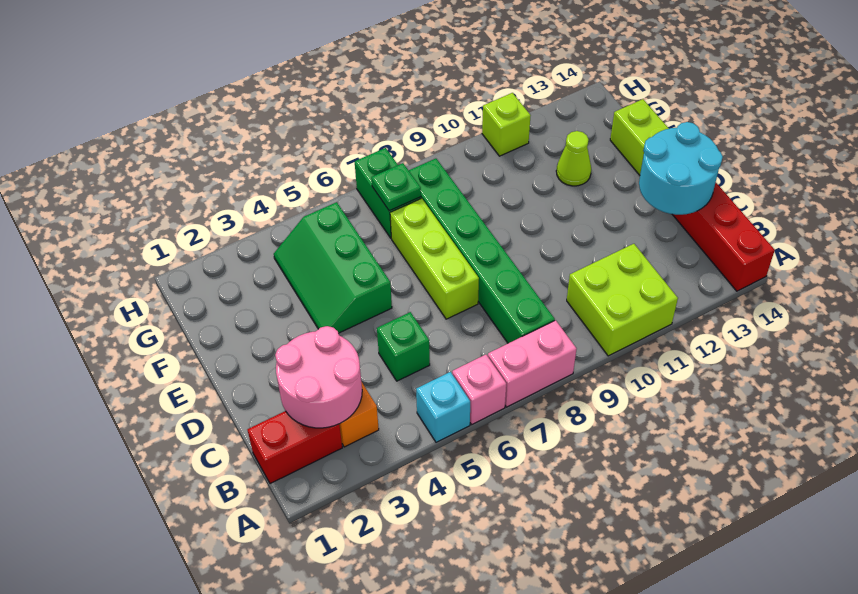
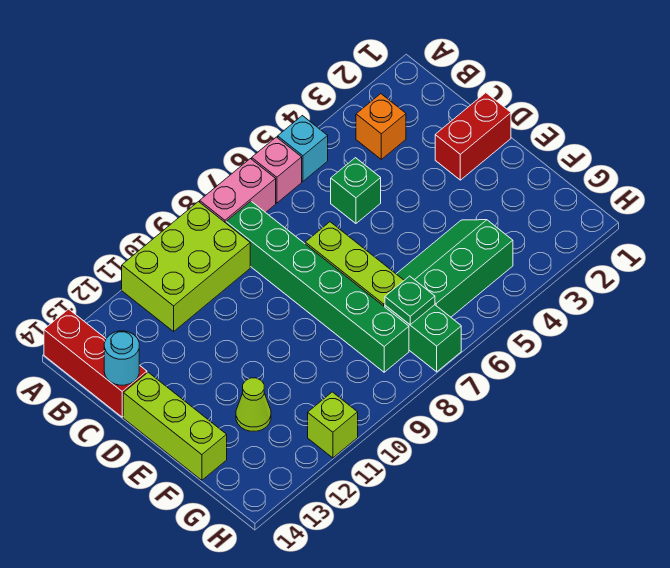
lime brick A10:B11 level 1 -> lime brick A9:B11 level 1
red brick B1:B2 level 1 -> red brick D1:D2 level 1
pink round brick B2:C3 level 2 -> none
cyan round brick C13:D14 level 2 -> cyan round brick C14 level 2
green slope E4:G5 level 1 top 5 -> green slope F4:G6 level 1 top G

